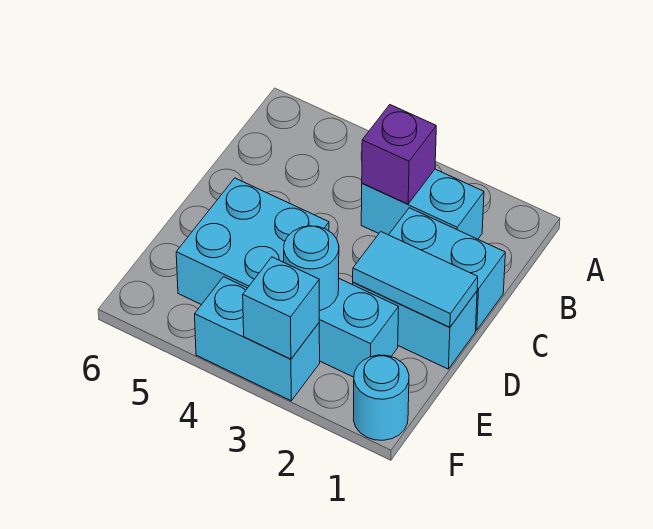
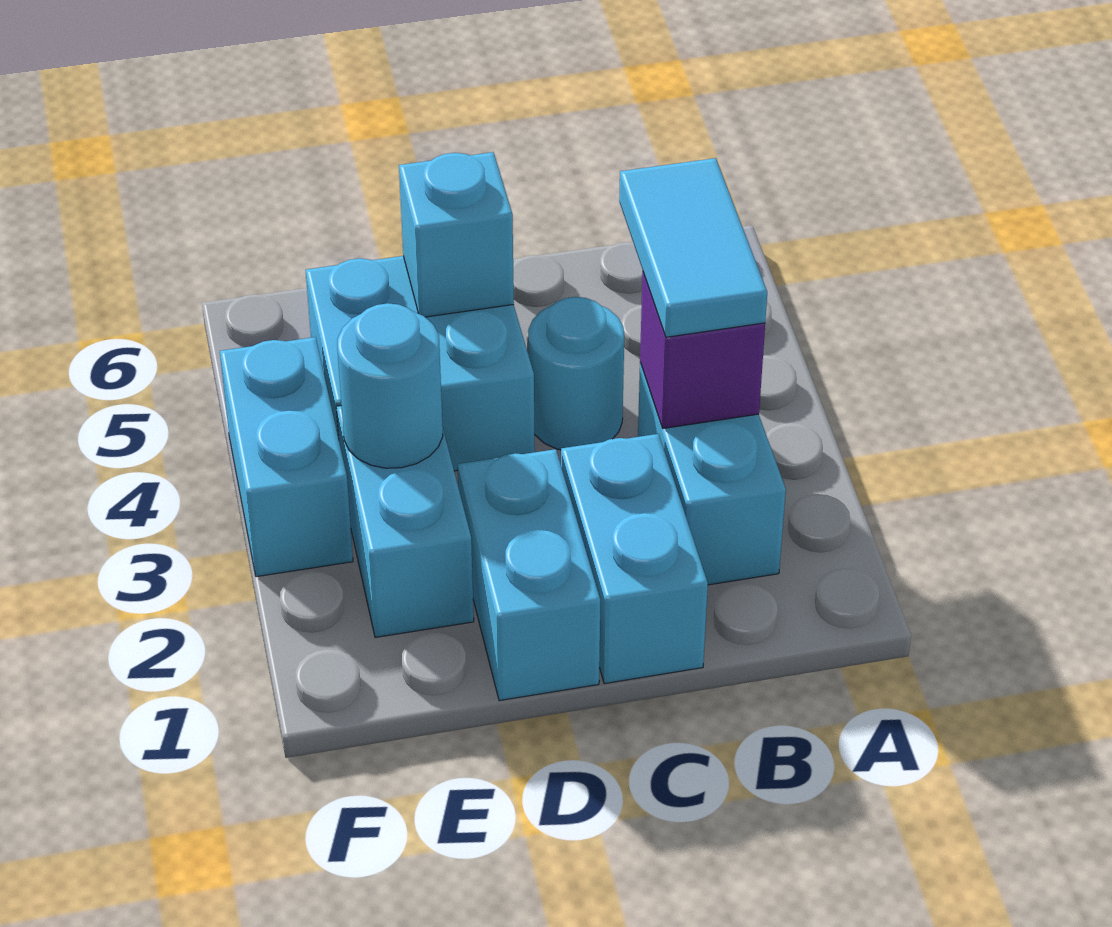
cyan tile D1:D2 level 2 -> cyan tile B3:B4 level 3
cyan round brick F1 level 1 -> cyan round brick C4 level 1
cyan brick F3 level 2 -> cyan brick D5 level 2

